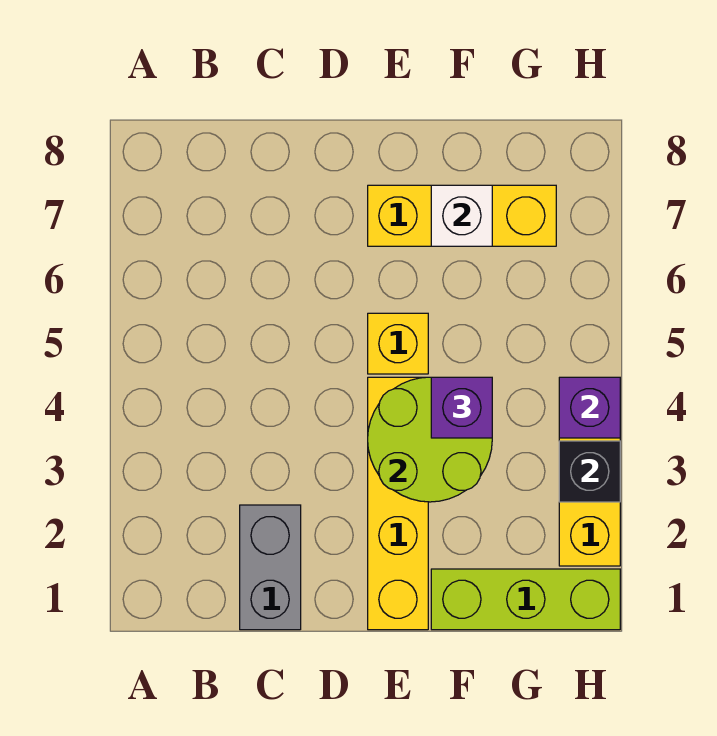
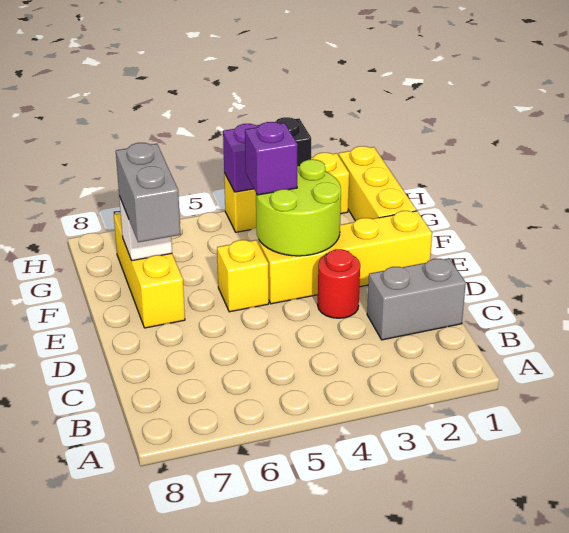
none -> red round brick D3 level 1
none -> grey brick E7:F7 level 3
lime brick F1:H1 level 1 -> yellow brick F1:H1 level 1

